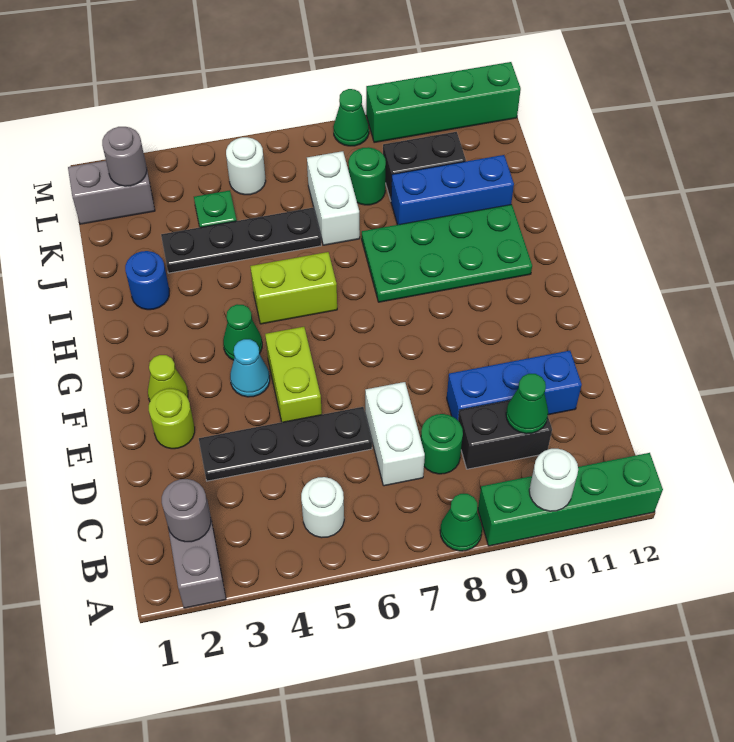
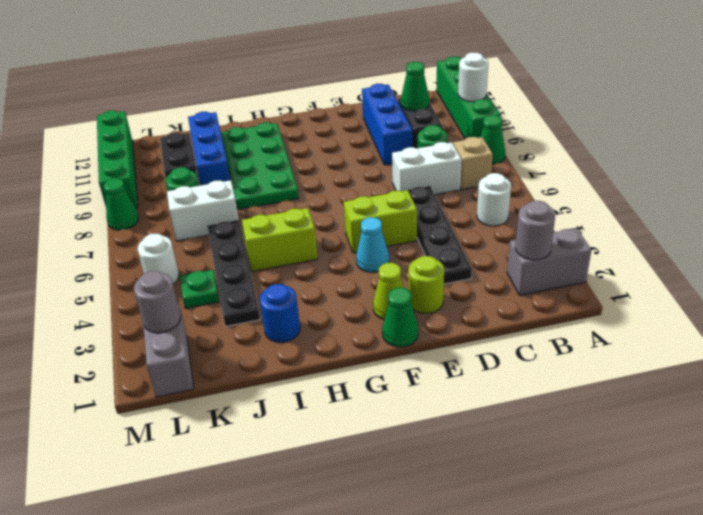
none -> tan brick B7 level 1
green cone G4 level 1 -> green cone F1 level 1
lime brick H5:H6 level 1 -> lime brick H5:I5 level 1

